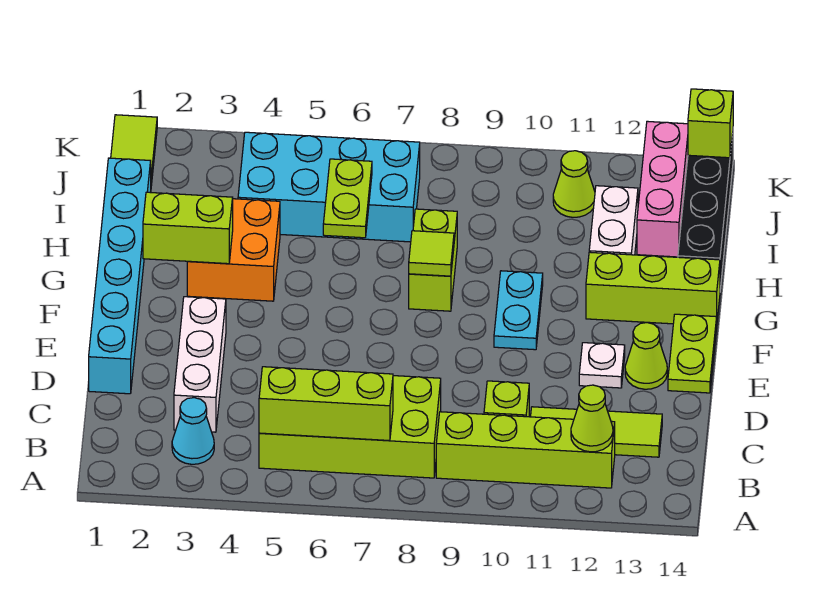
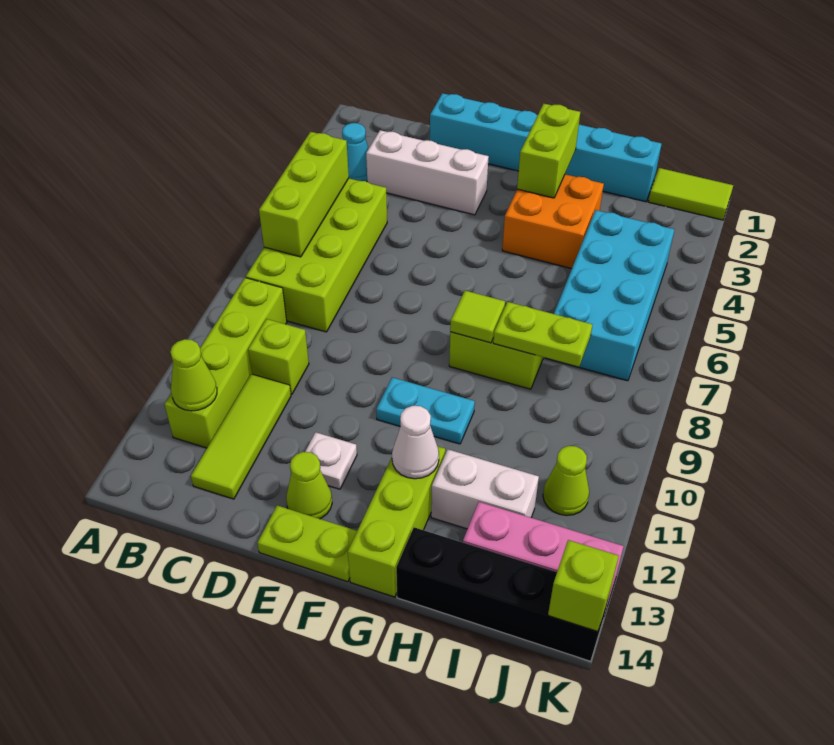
none -> white cone G12 level 2
lime plate H6:I6 level 2 -> lime plate H8:I8 level 2

